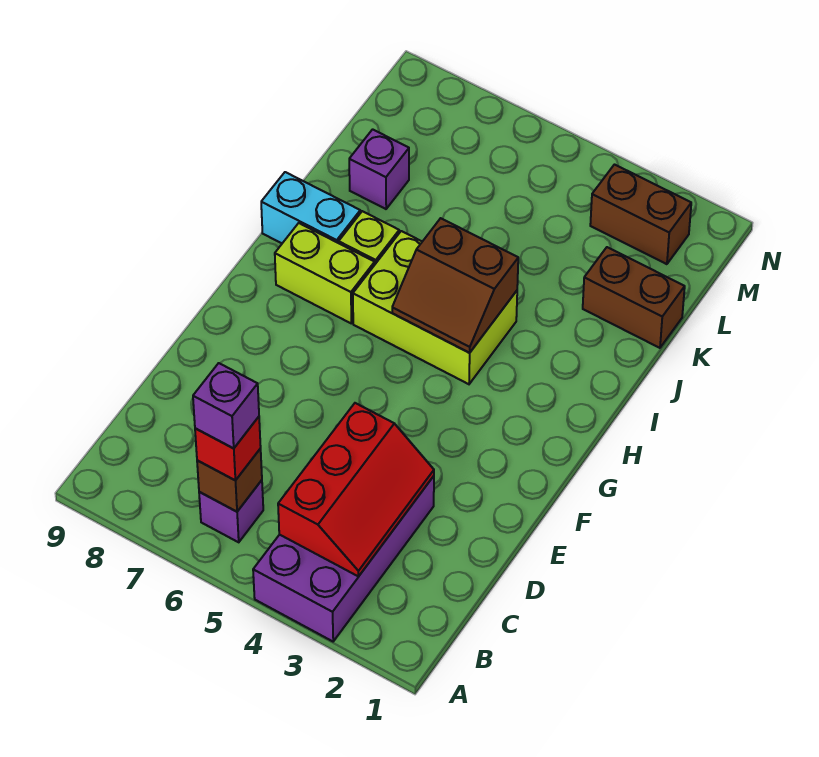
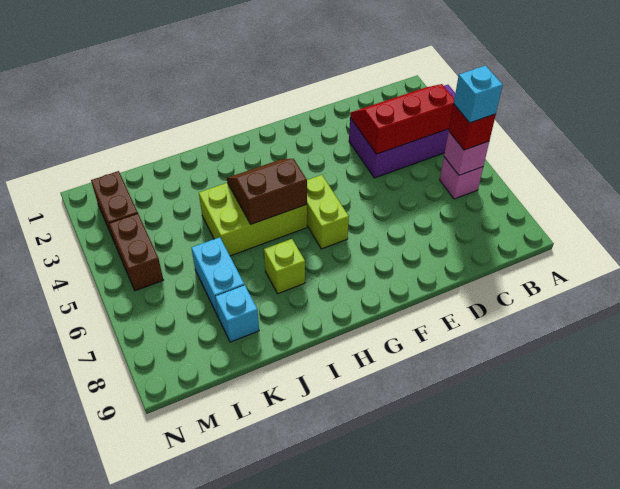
purple brick B6 level 1 -> pink brick B6 level 1
brown brick B6 level 2 -> pink brick B6 level 2
purple brick B6 level 4 -> cyan brick B6 level 4
lime brick H4:I6 level 1 -> lime brick H4:J5 level 1
brown slope H4:I5 level 2 top I -> brown slope H4:I5 level 2 top 5
lime brick H7:H8 level 1 -> lime brick G5:G6 level 1
cyan brick I8:I9 level 1 -> cyan brick K6:K7 level 1
brown brick K1:K2 level 1 -> brown brick M4:M5 level 1
purple brick K8 level 1 -> cyan brick K8 level 1

